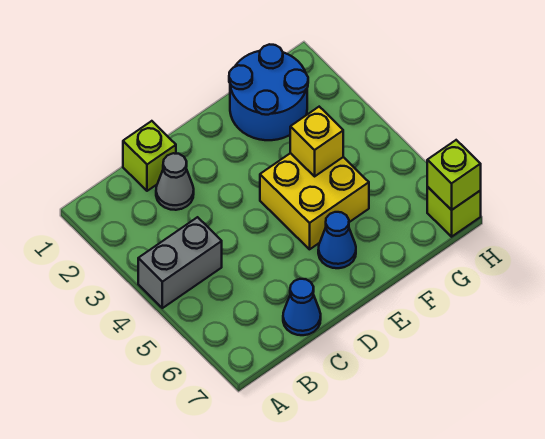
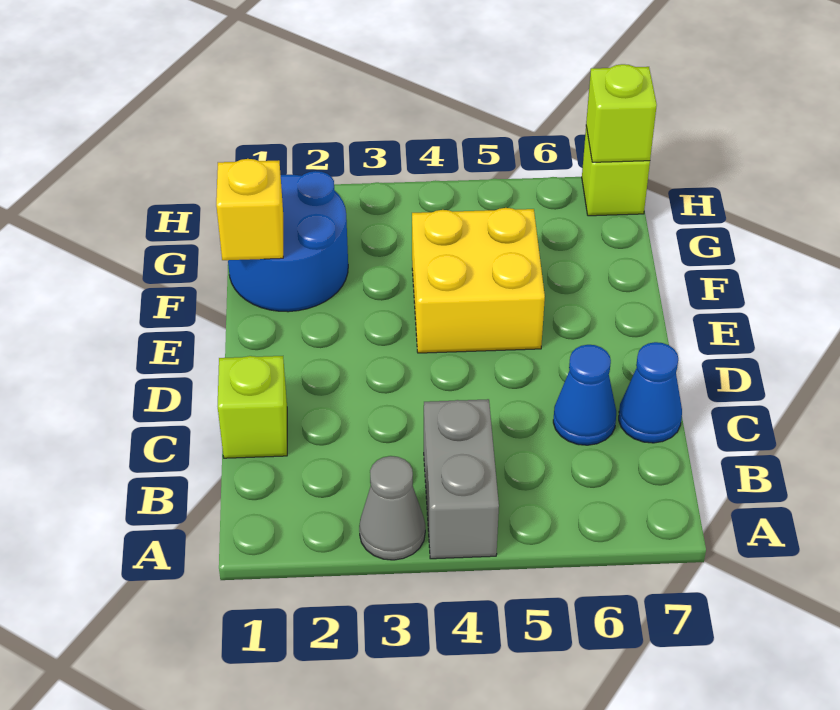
grey cone C2 level 1 -> grey cone A3 level 1
blue cone E6 level 1 -> blue cone C6 level 1
yellow brick F4 level 2 -> yellow brick F1 level 2

